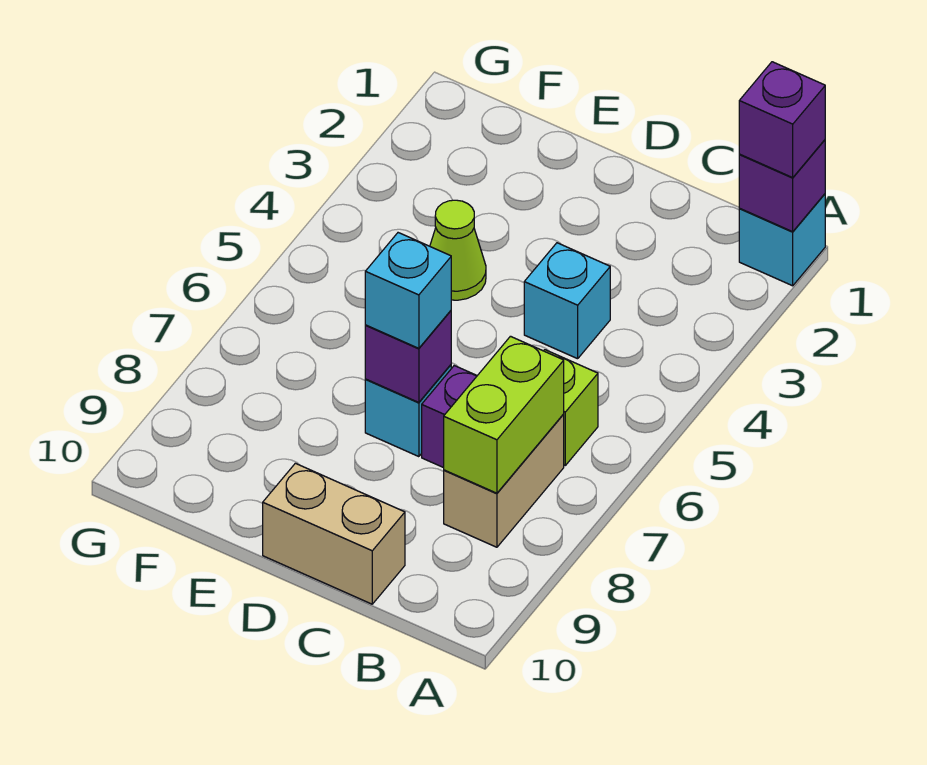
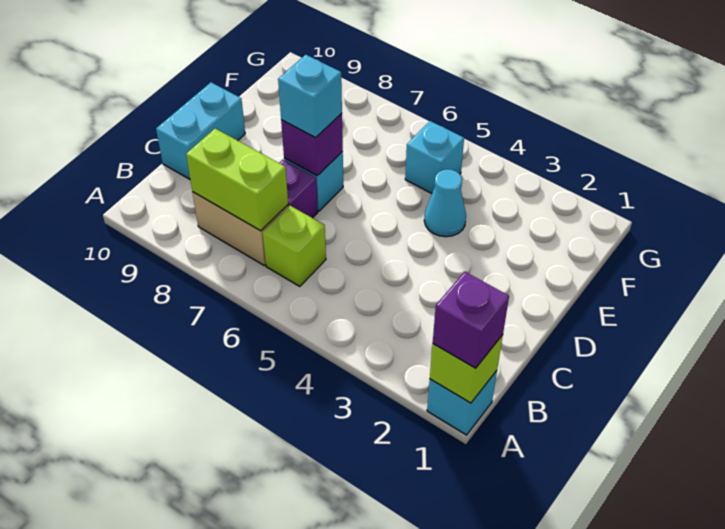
purple brick A1 level 2 -> lime brick A1 level 2
cyan brick C4 level 1 -> cyan brick F5 level 1
tan brick C10:D10 level 1 -> cyan brick C10:D10 level 1
lime cone E4 level 1 -> cyan cone E4 level 1

